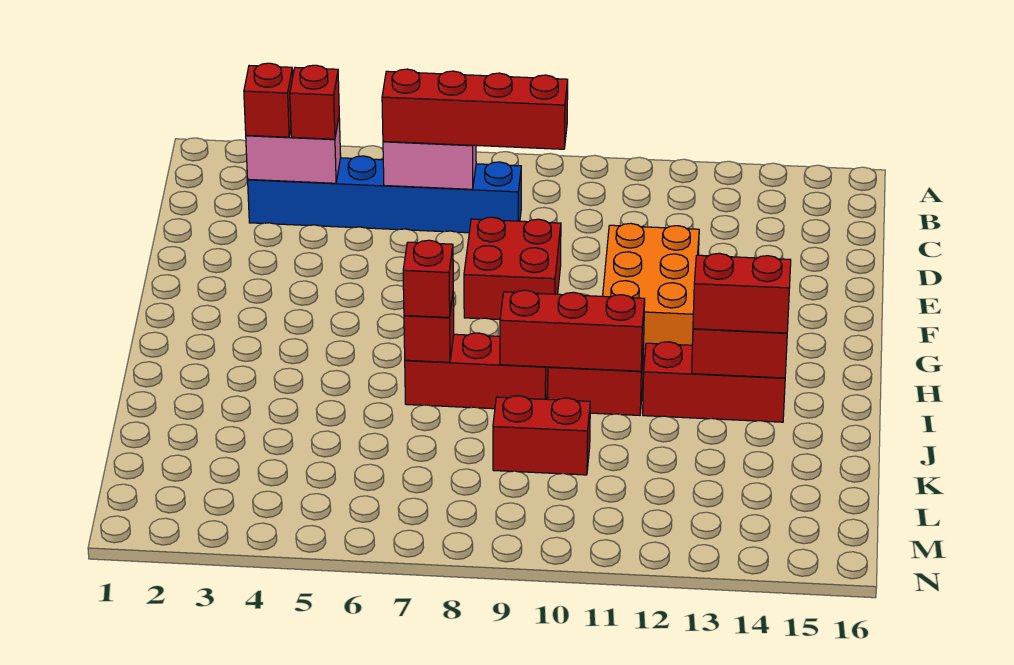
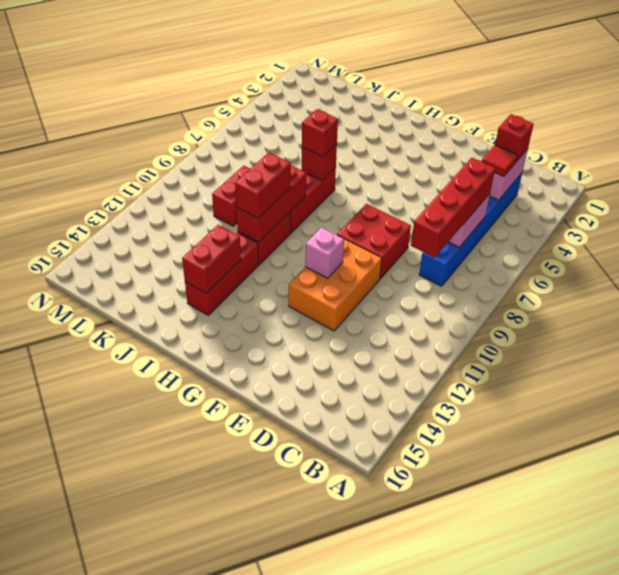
red brick C4 level 3 -> red tile C4 level 3
orange brick E11:G12 level 1 -> orange brick E10:F12 level 1
none -> pink brick F11 level 2
red brick I13:I14 level 3 -> red brick I10:I11 level 3

